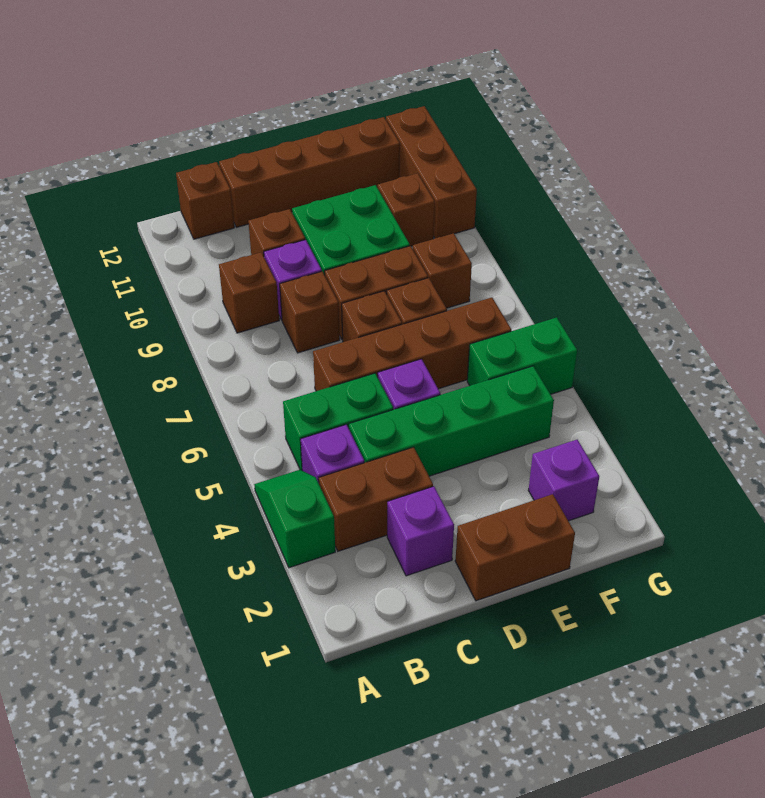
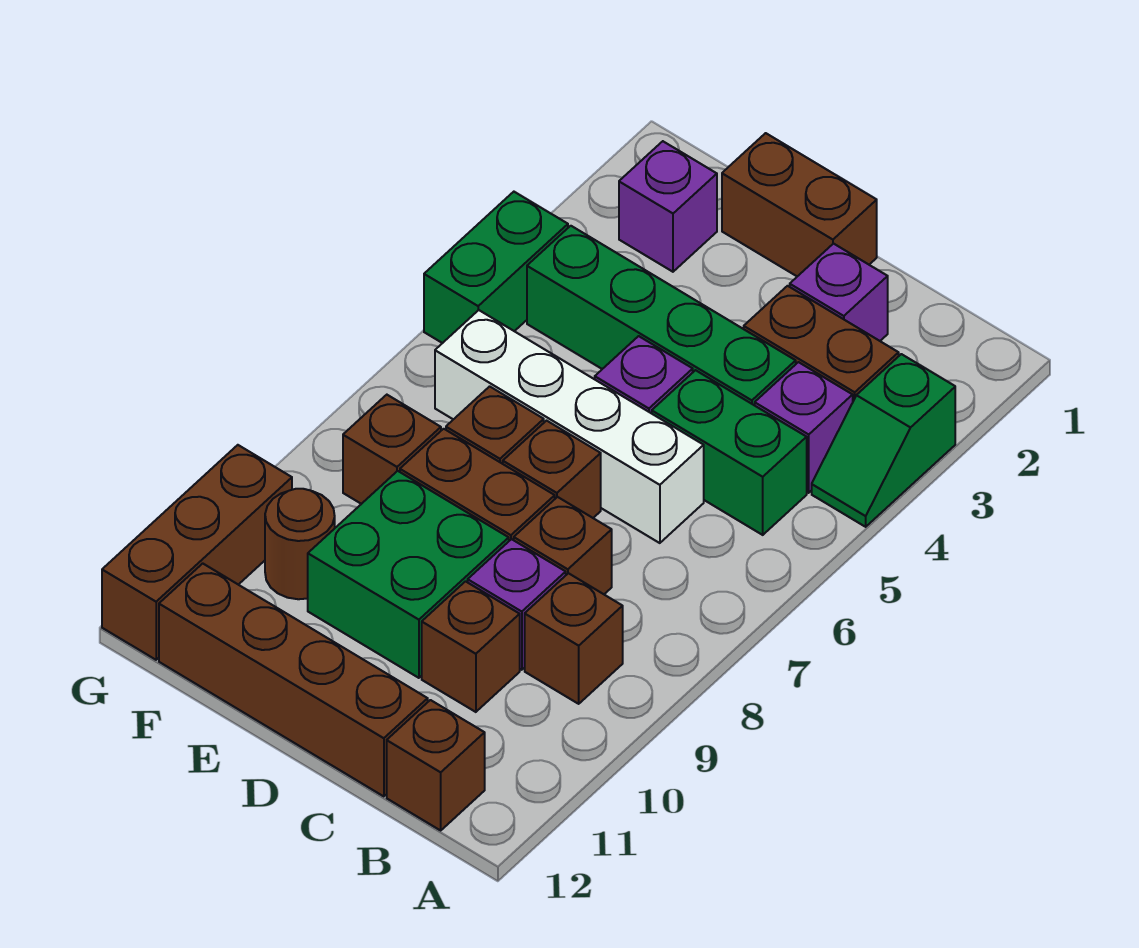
brown brick C6:F6 level 1 -> white brick C6:F6 level 1
green brick F5:G5 level 1 -> green brick G4:G5 level 1
brown brick F10 level 1 -> brown round brick F10 level 1

